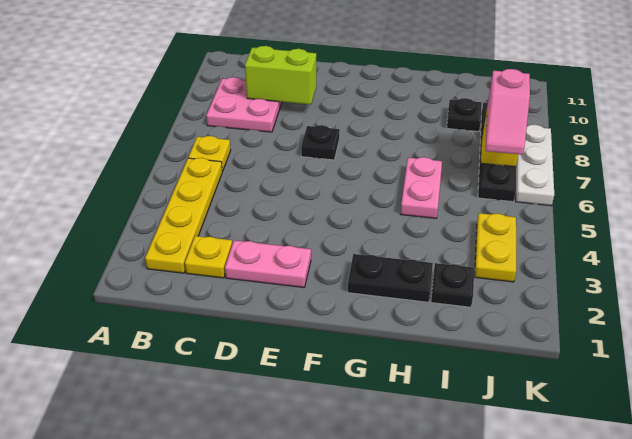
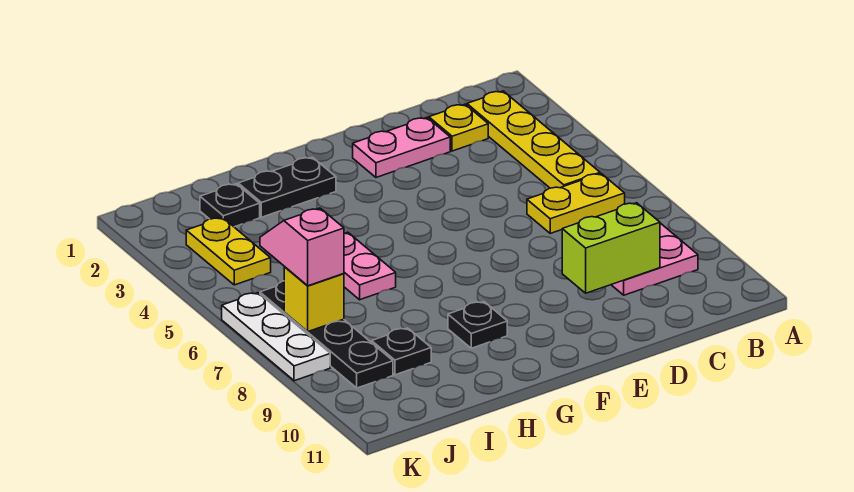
yellow plate B6 level 1 -> yellow plate B6:C6 level 1
black plate E7 level 1 -> black plate G9 level 1

